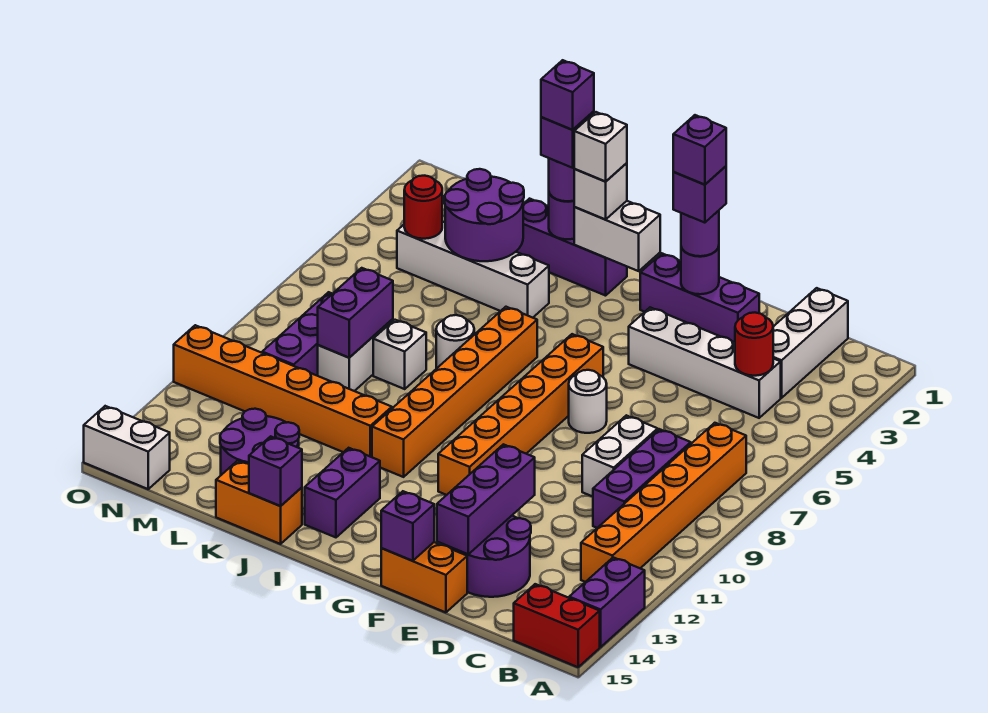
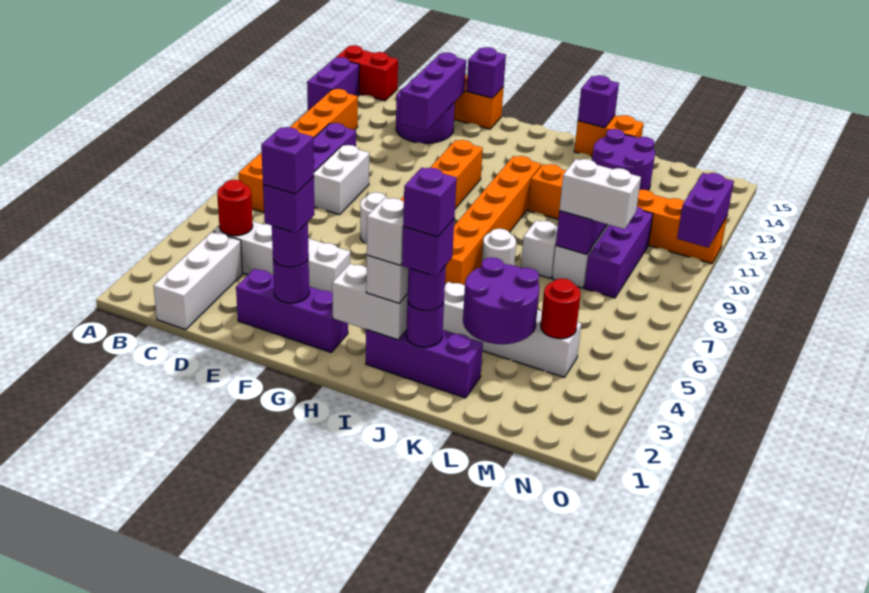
purple brick I13:I14 level 1 -> purple brick O10:O11 level 2
white brick N15:O15 level 1 -> white brick L8:M8 level 3

